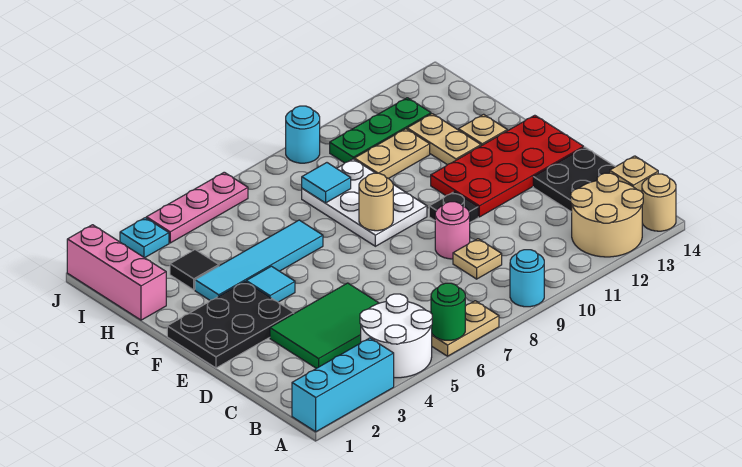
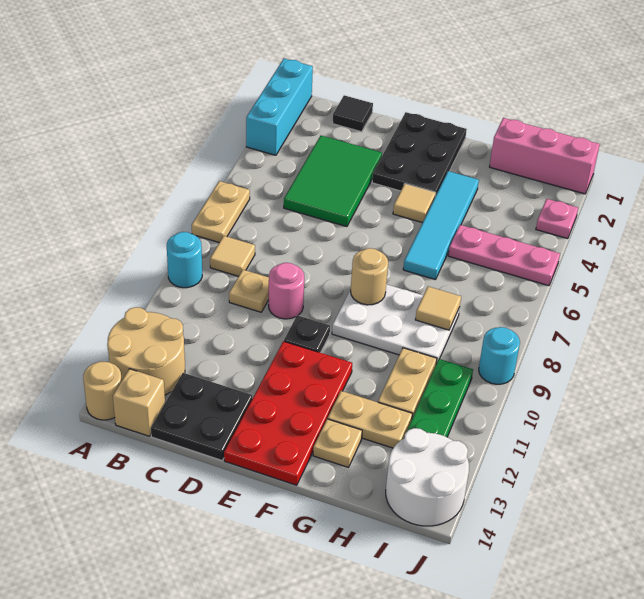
white round brick A4:B5 level 1 -> white round brick I13:J14 level 1
green round brick A6 level 2 -> none
none -> tan tile B8 level 1
cyan tile F4 level 1 -> tan tile F4 level 1
black tile H3 level 1 -> black tile C1 level 1
cyan tile H8 level 2 -> tan tile H8 level 2
cyan plate J3 level 1 -> pink plate J3 level 1
pink plate J4:J6 level 1 -> pink plate H5:J5 level 1

